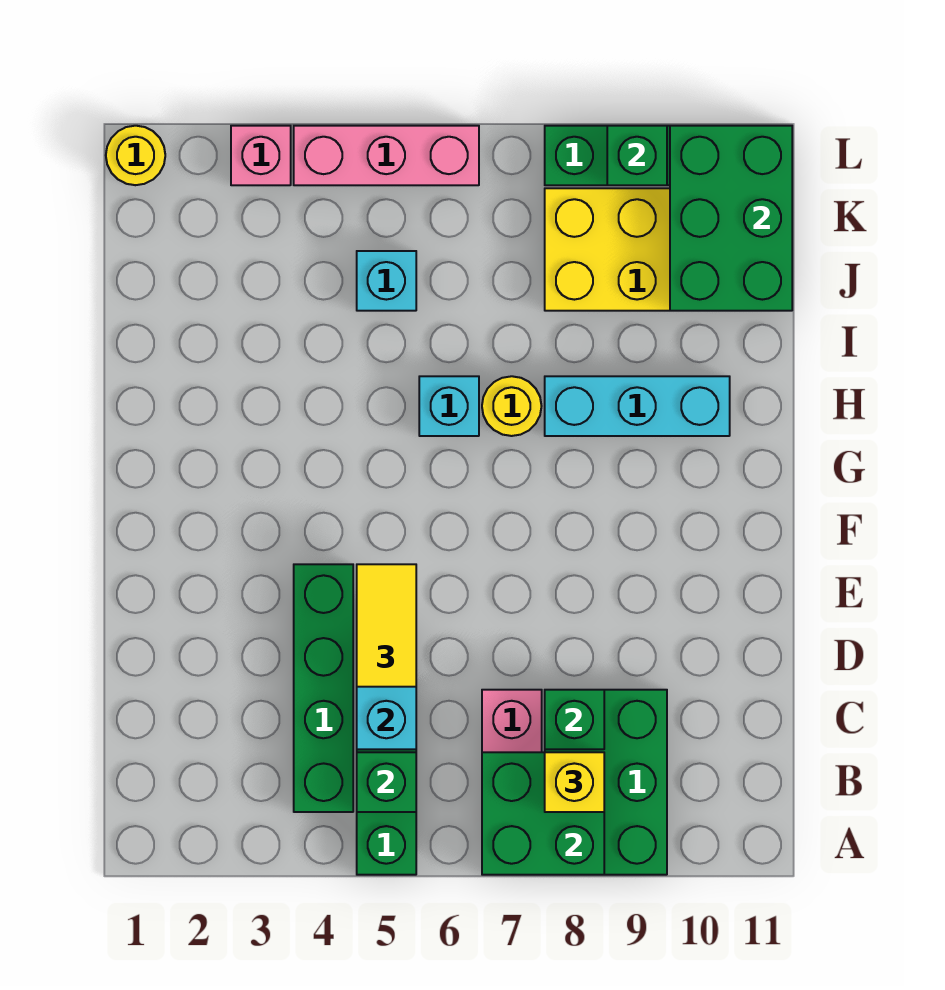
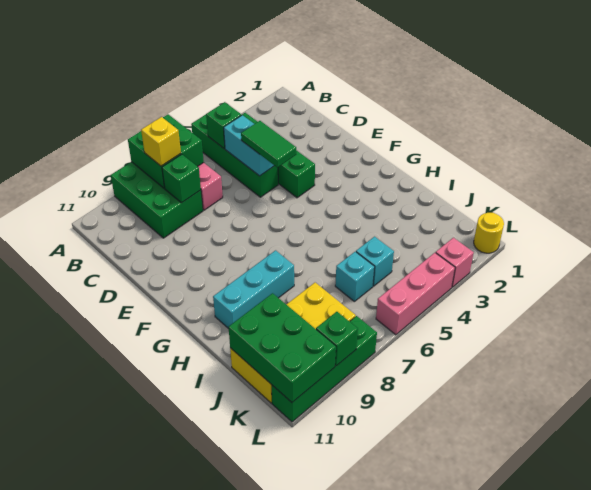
yellow tile D5:E5 level 3 -> green tile D5:E5 level 3
cyan brick H6 level 1 -> cyan brick J6 level 1
yellow round brick H7 level 1 -> none

